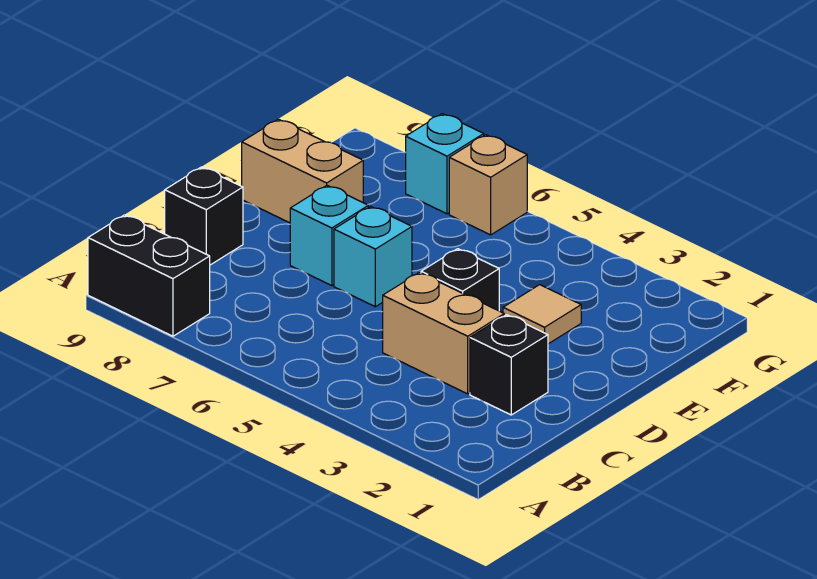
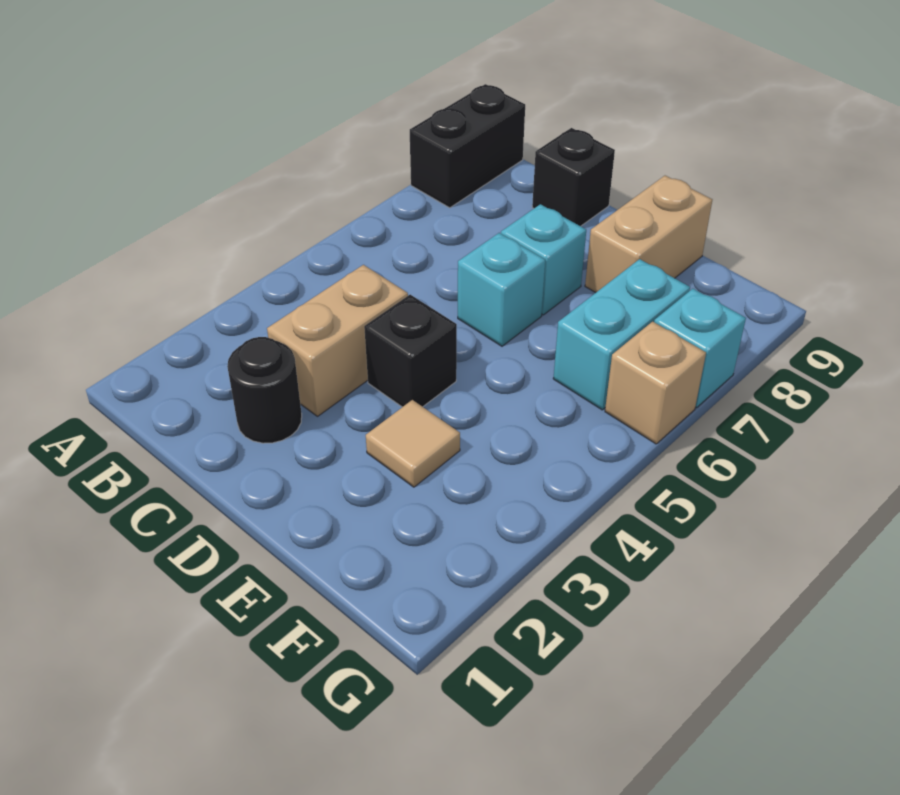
black brick C2 level 1 -> black round brick C2 level 1
none -> cyan brick F6:F7 level 1

